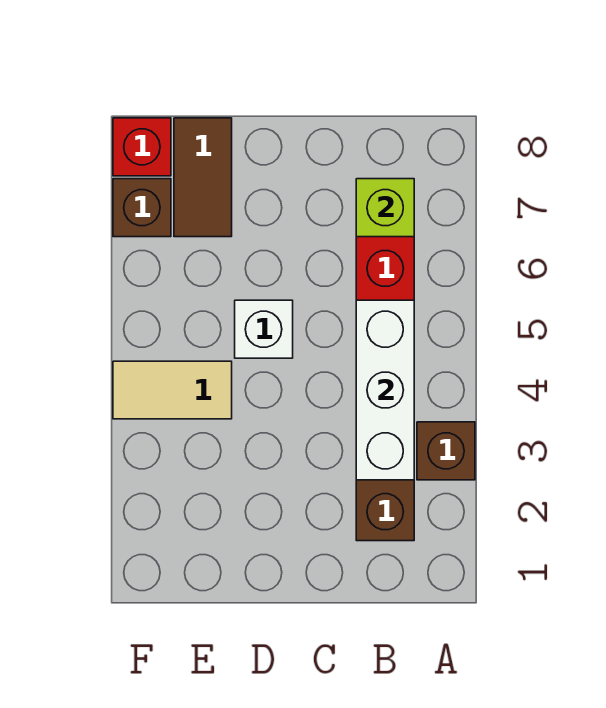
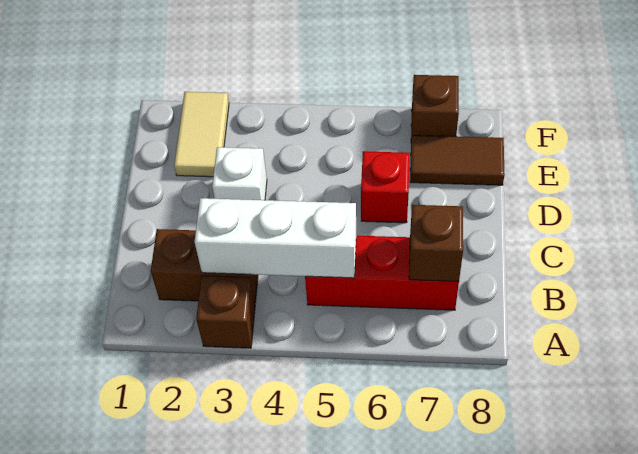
lime brick B7 level 2 -> brown brick B7 level 2
white brick D5 level 1 -> white brick D3 level 1
tan tile E4:F4 level 1 -> tan tile E2:F2 level 1
red brick F8 level 1 -> red brick D6 level 1

